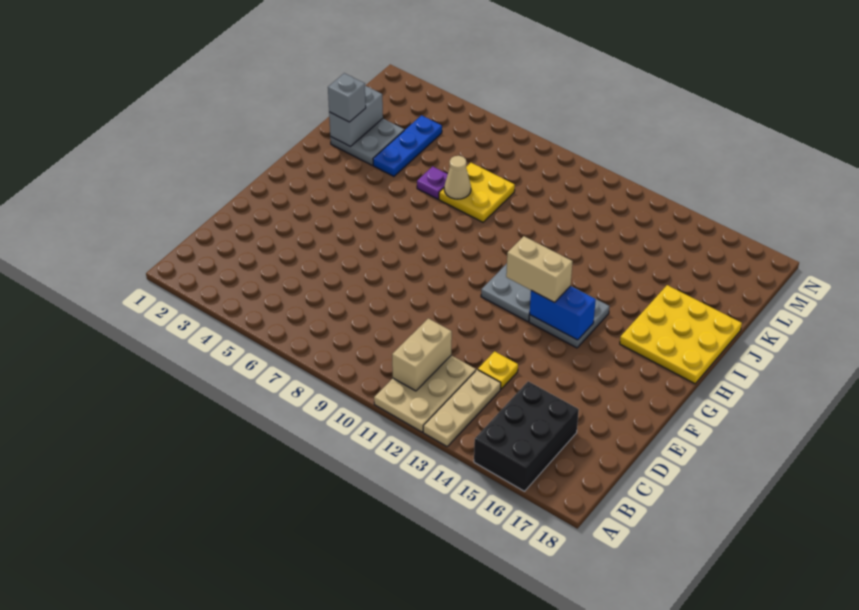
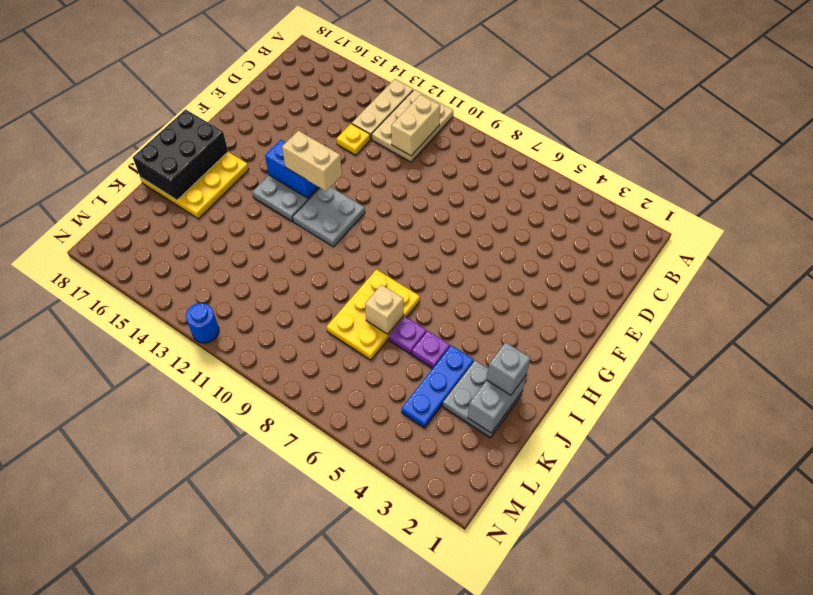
black brick A15:C16 level 1 -> black brick H17:J18 level 2
none -> purple plate J5 level 1
yellow plate J7:K8 level 1 -> yellow plate I7:K8 level 1
tan cone J7 level 2 -> tan brick J7 level 2
none -> blue round brick N12 level 1

